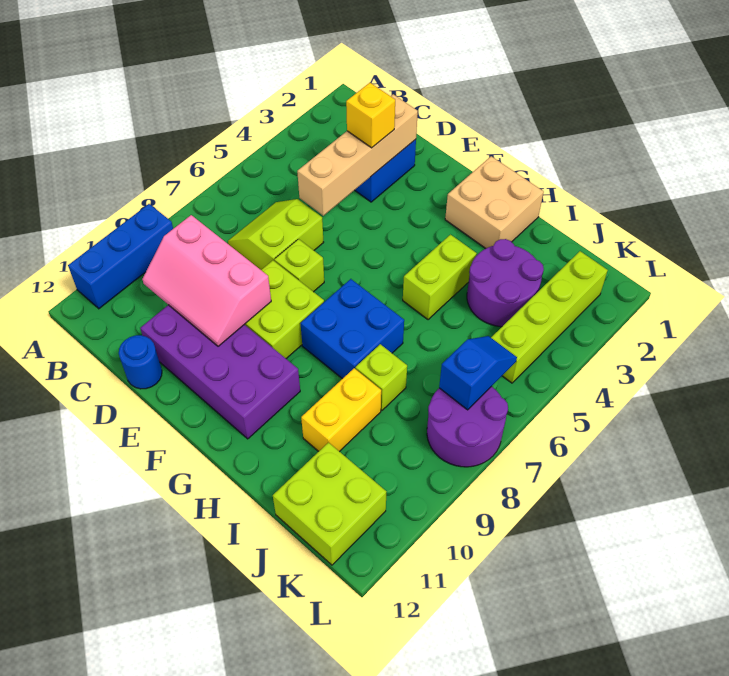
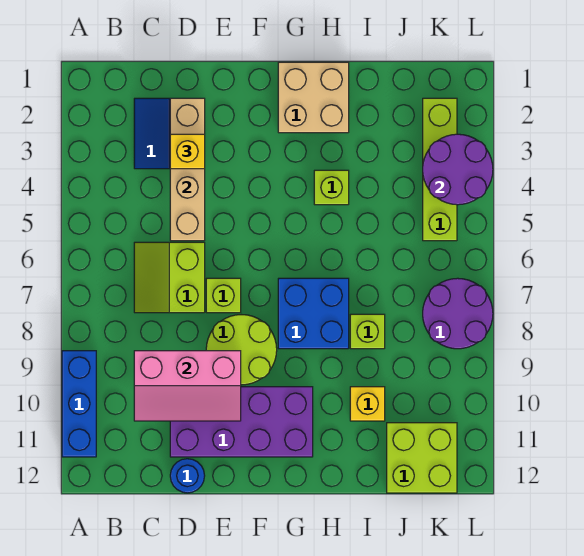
lime brick E8:F9 level 1 -> lime round brick E8:F9 level 1
lime brick H4:H5 level 1 -> lime brick H4 level 1
purple round brick I3:J4 level 1 -> purple round brick K3:L4 level 2
yellow brick I9:I10 level 1 -> yellow brick I10 level 1
blue slope K6:K7 level 2 top 7 -> none

